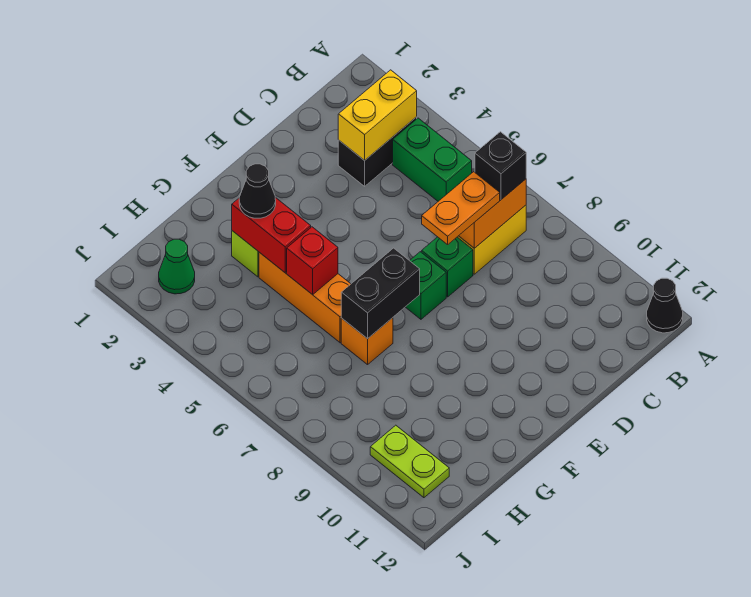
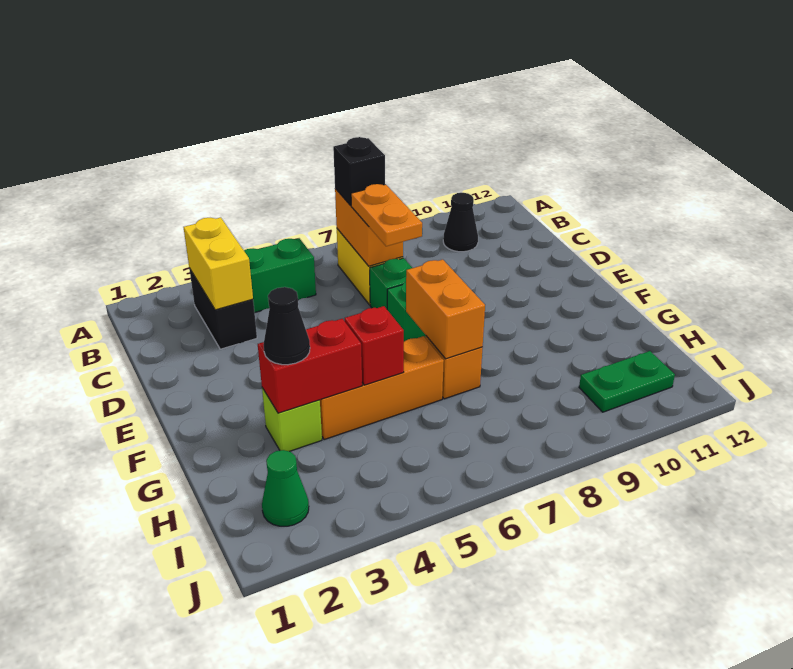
black cone A12 level 1 -> black cone B10 level 1
black brick F7:G7 level 2 -> orange brick F7:G7 level 2
lime plate I10:I11 level 1 -> green plate I10:I11 level 1

